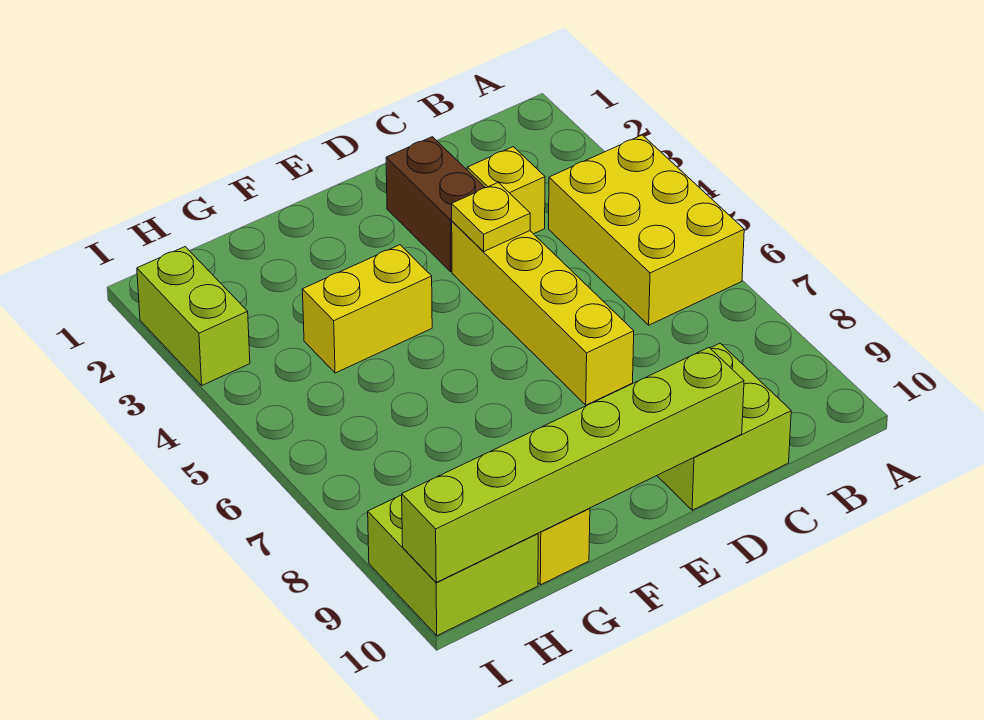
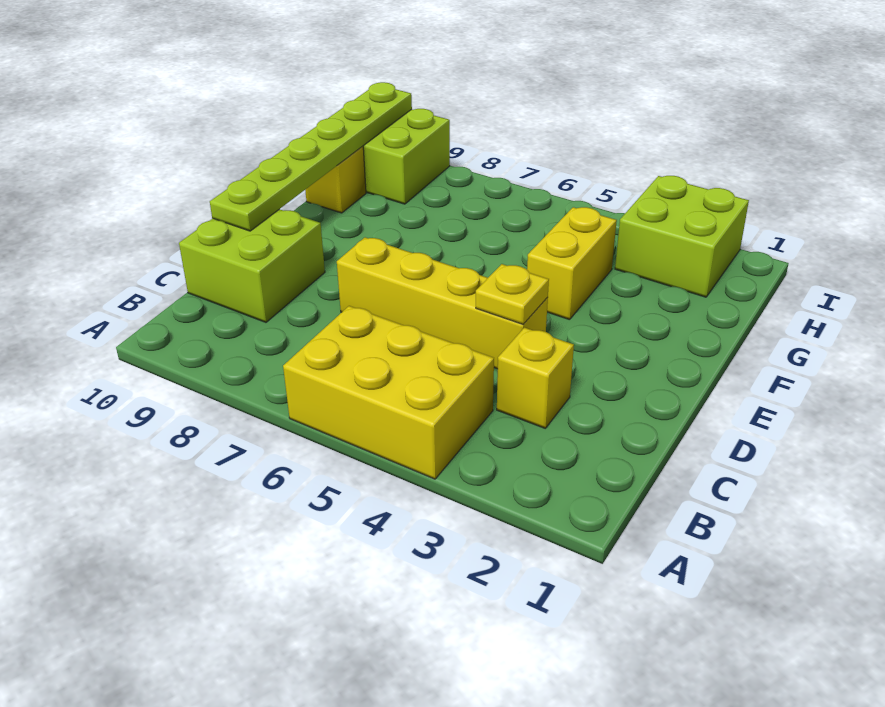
brown brick D2:D3 level 1 -> none
lime brick D10:I10 level 2 -> lime plate D10:I10 level 2
lime brick I2:I3 level 1 -> lime brick H2:I3 level 1

